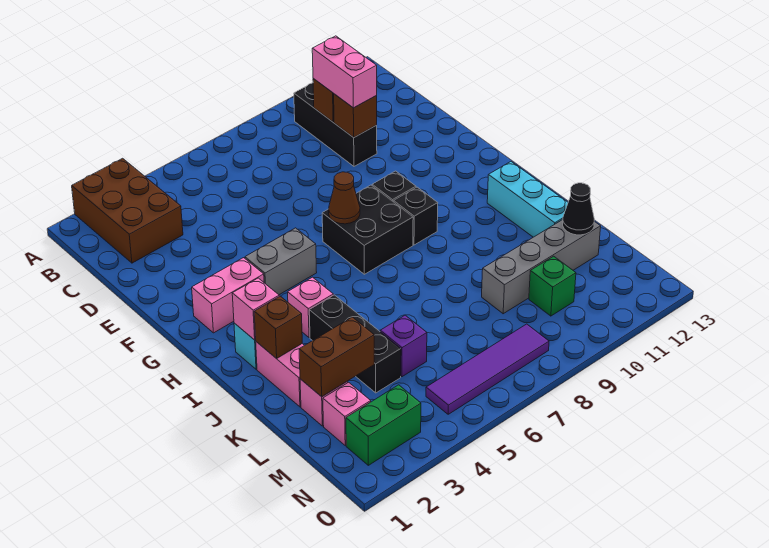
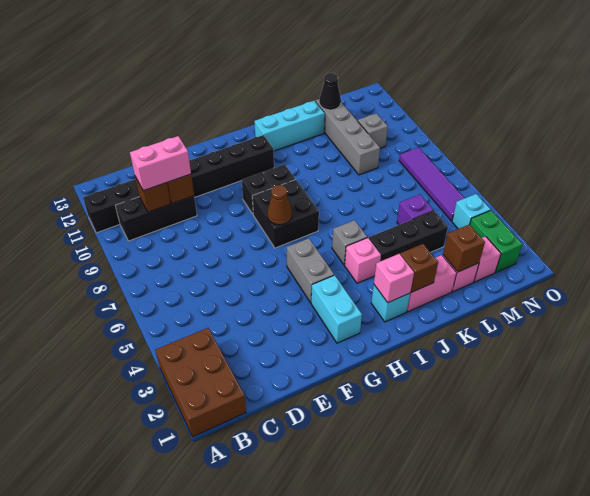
brown brick A2:C3 level 1 -> brown brick A1:B3 level 1
none -> black brick A11:H11 level 1
pink brick G2:G3 level 1 -> cyan brick G2:G3 level 1
none -> grey brick I5 level 1
brown brick L2:L3 level 2 -> brown brick L2 level 2
green brick M10 level 1 -> grey brick M10 level 1
none -> cyan brick N4 level 1

